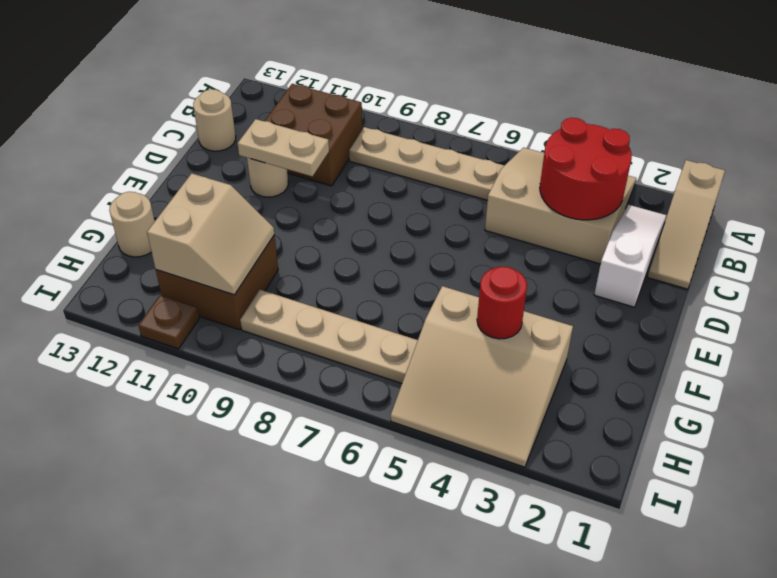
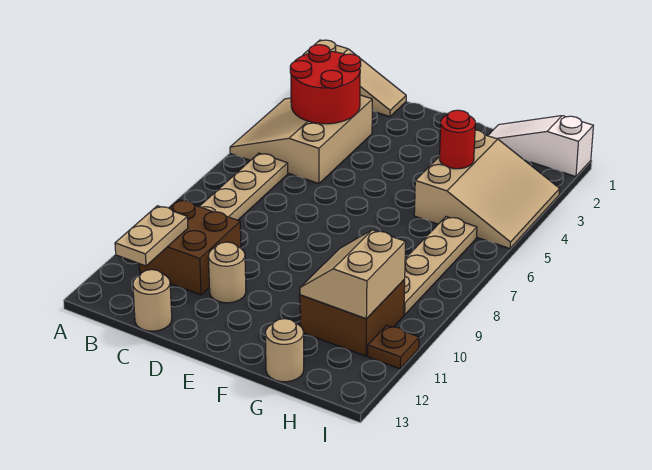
white slope B2:D2 level 1 top D -> white slope G1:I1 level 1 top I
tan plate D10:D11 level 2 -> tan plate B11:B12 level 2
tan slope G10:H11 level 2 top 11 -> tan slope G10:H11 level 2 top H

